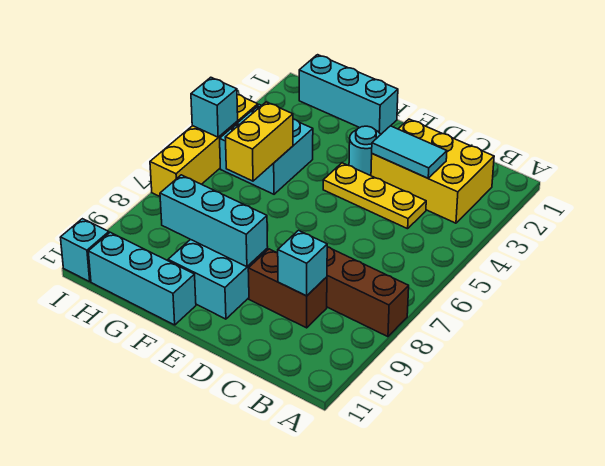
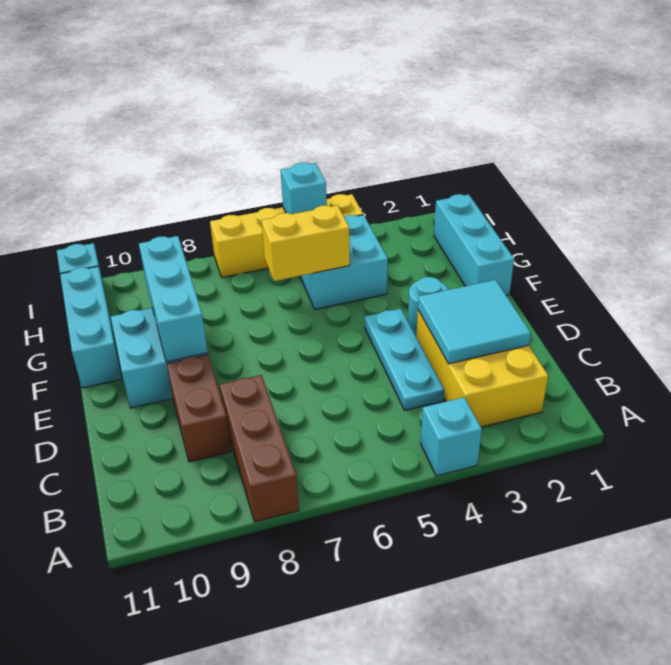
cyan tile C3:D3 level 2 -> cyan tile C2:D3 level 2
yellow plate C4:E4 level 1 -> cyan plate C4:E4 level 1
cyan brick C9 level 2 -> cyan brick A4 level 1

